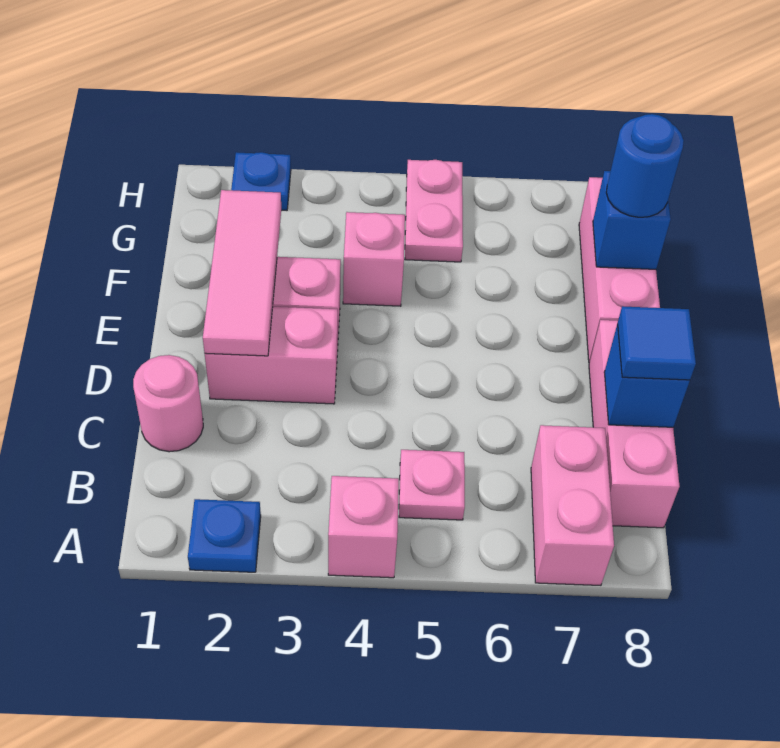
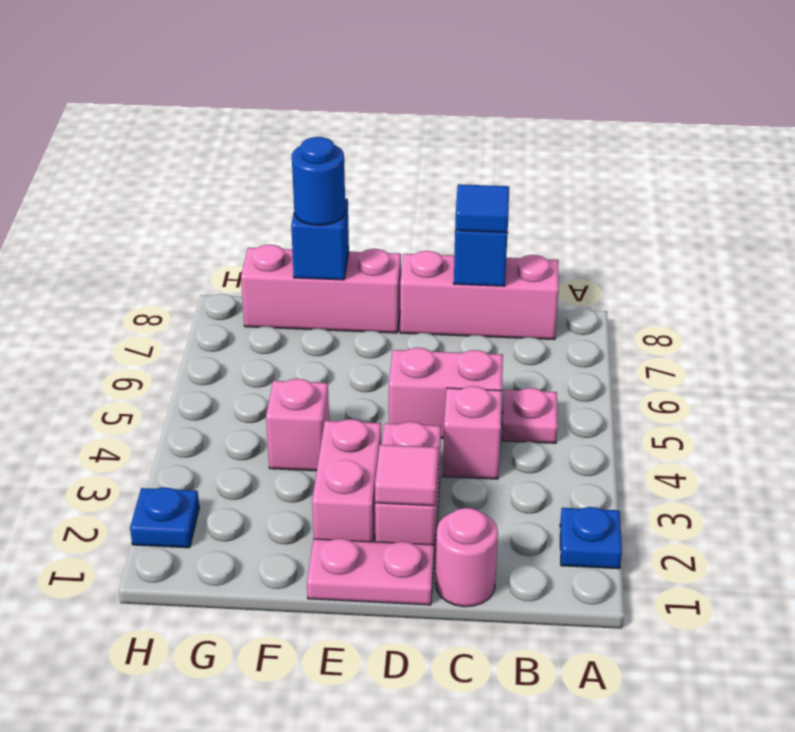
pink brick A4 level 1 -> pink brick C4 level 1
pink brick A7:B7 level 1 -> pink brick C5:D5 level 1
pink tile D2:F2 level 2 -> pink tile D2 level 2
pink plate G5:H5 level 1 -> pink plate D1:E1 level 1

